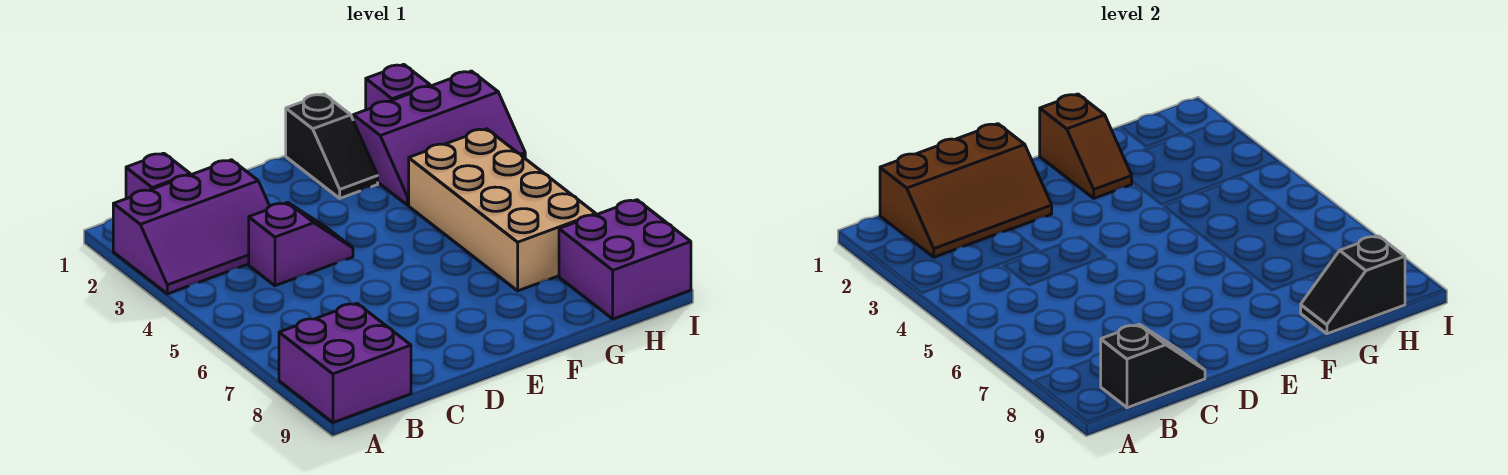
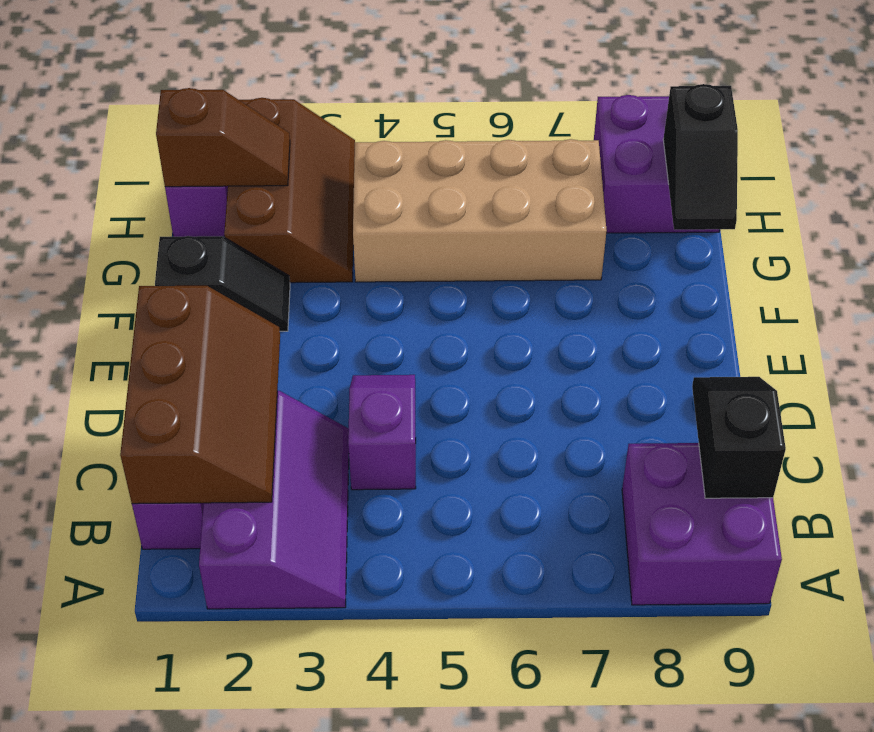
brown slope F1:F2 level 2 top 1 -> brown slope H1:H2 level 2 top 1
purple slope G2:I3 level 1 top 2 -> brown slope G2:I3 level 1 top 2

